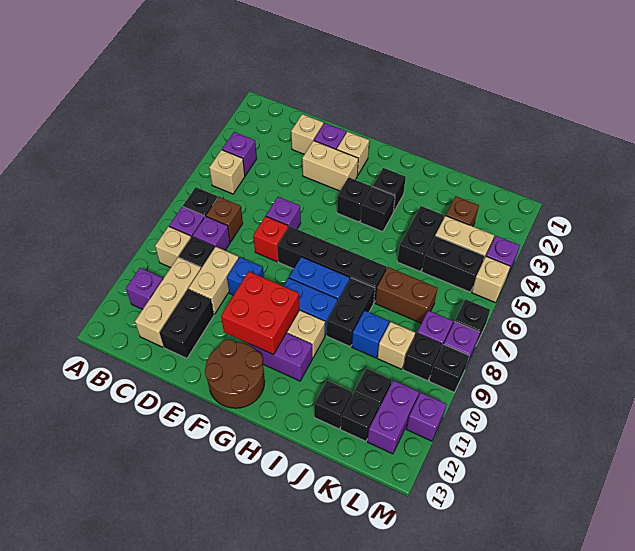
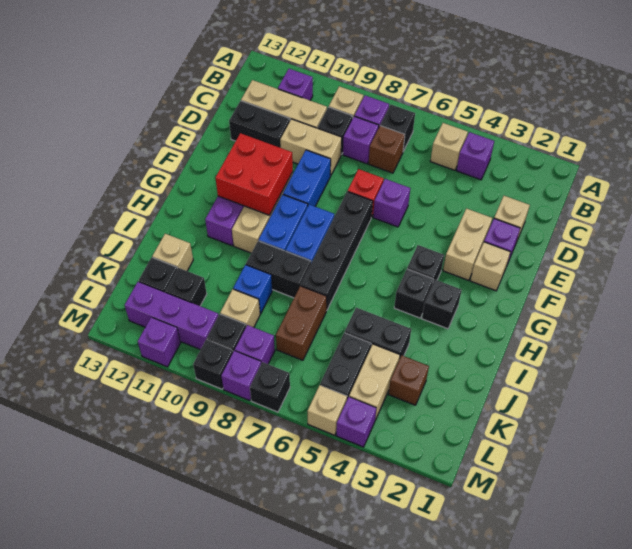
blue brick E9 level 1 -> blue brick E9:F9 level 1
brown round brick F12:G13 level 1 -> none
black brick J12 level 1 -> tan brick J12 level 1
purple brick L11:L12 level 1 -> purple brick L10:L12 level 1

